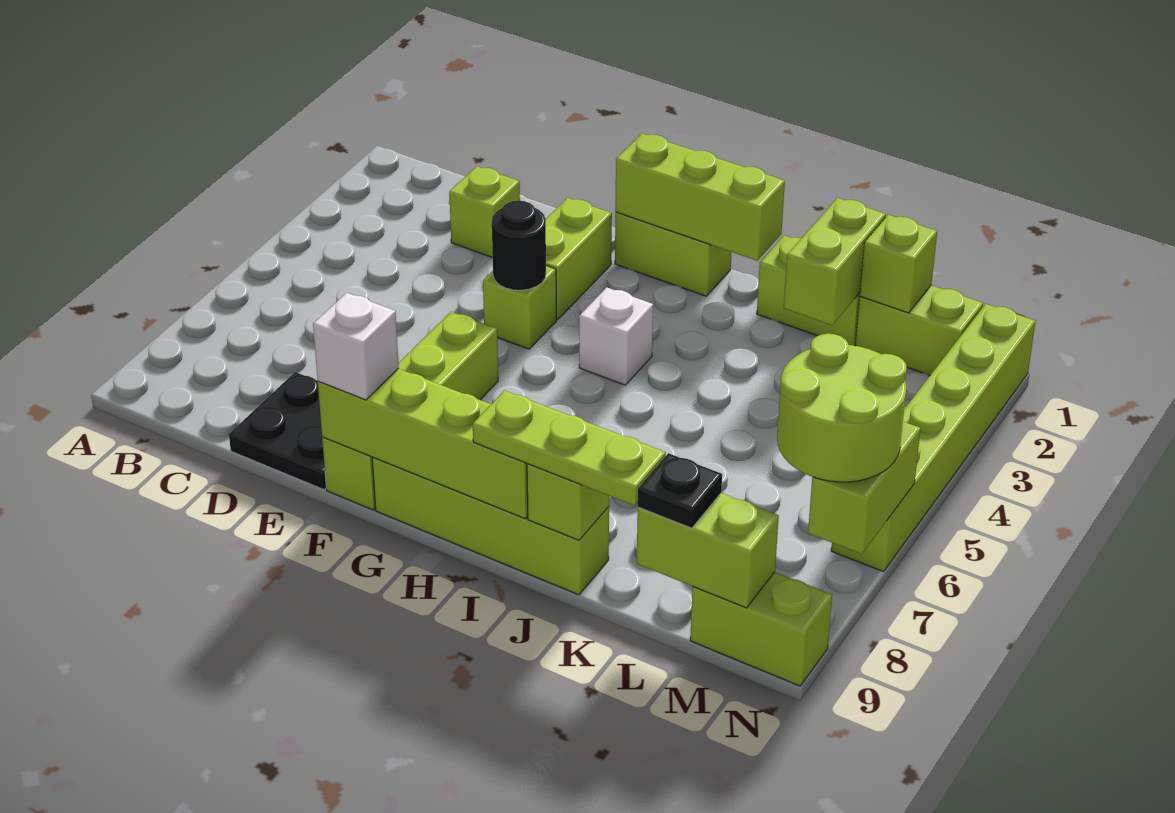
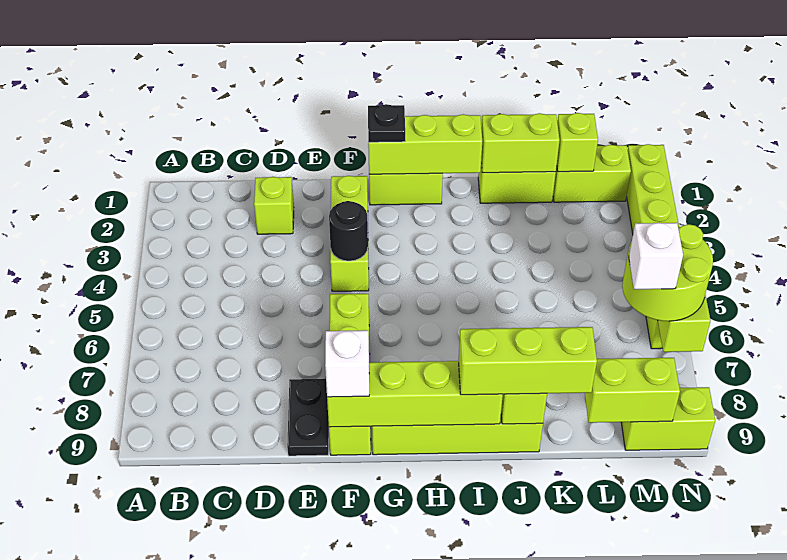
black plate D8:E9 level 1 -> black plate E8:E9 level 1
white brick H4 level 1 -> white brick M7 level 4
lime plate I9:K9 level 3 -> lime brick I9:K9 level 3
lime brick K1:K2 level 2 -> lime brick J1:K1 level 2
black plate L9 level 3 -> black plate G1 level 3

